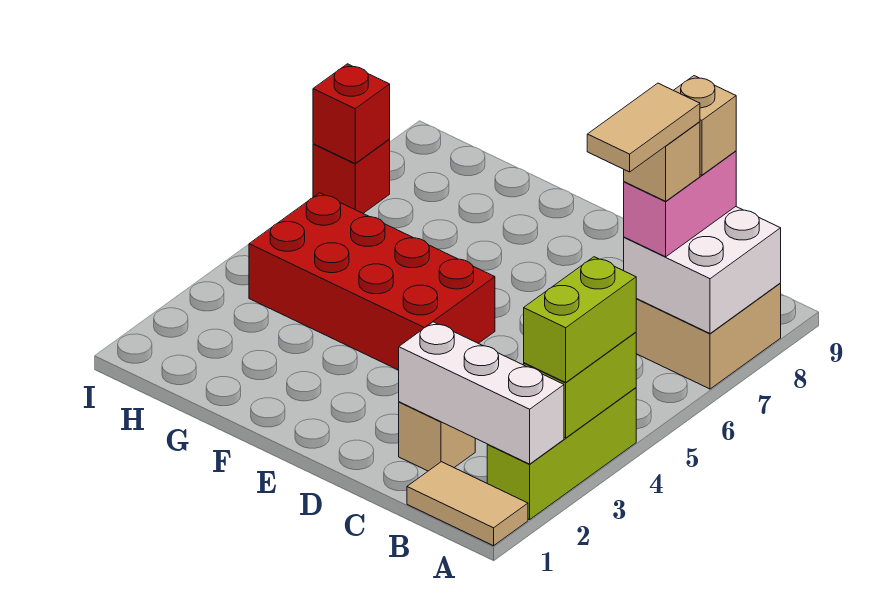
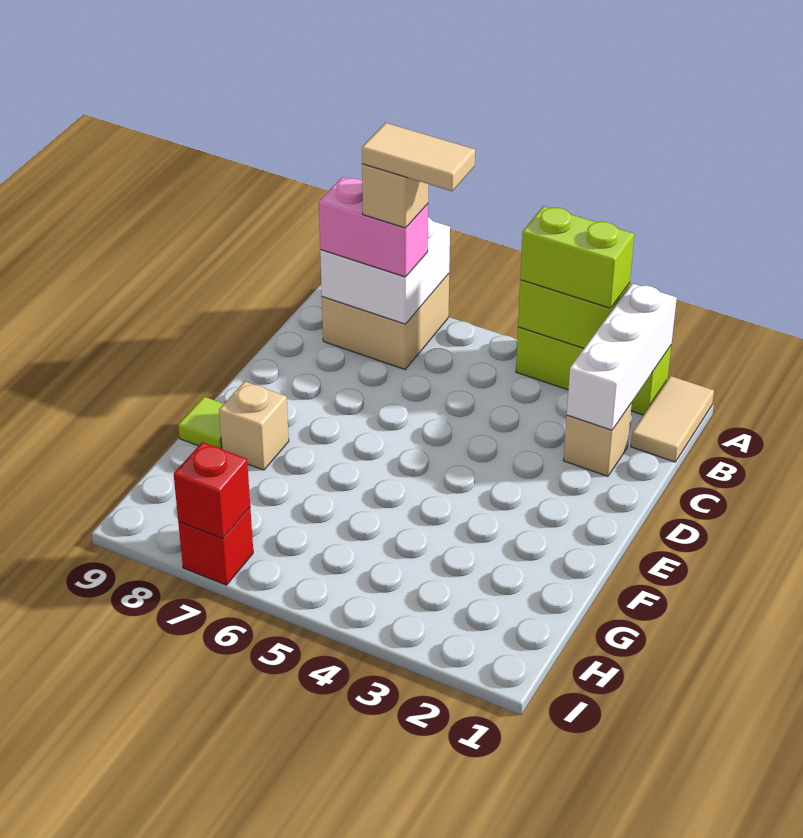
tan brick B8 level 4 -> tan brick F8 level 1
red brick E4:H5 level 1 -> none
none -> lime tile F9 level 1

